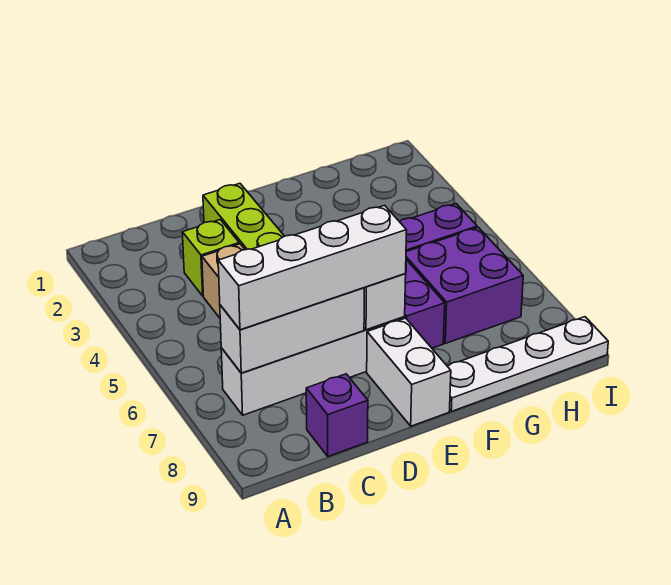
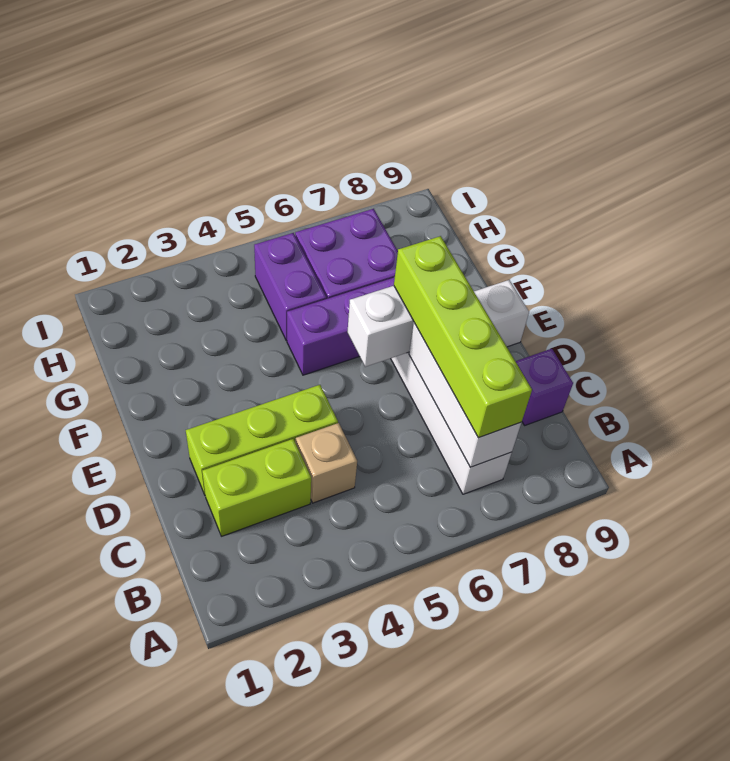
white brick B7:E7 level 3 -> lime brick B7:E7 level 3
lime brick C3 level 1 -> lime brick C2:C3 level 1
white plate F9:I9 level 1 -> none

